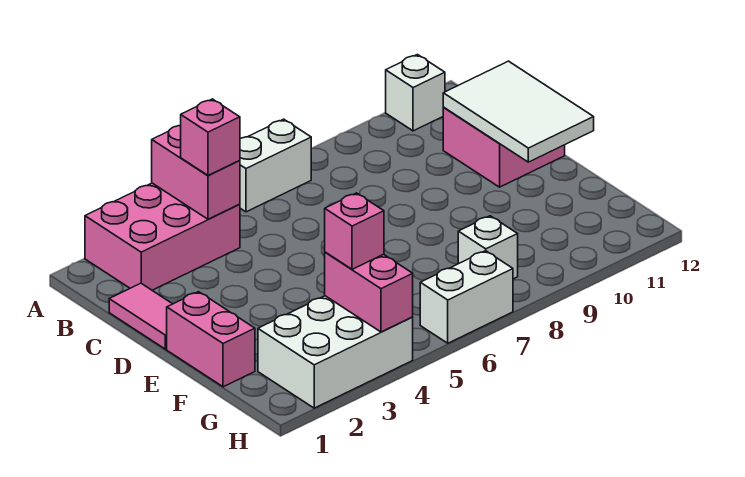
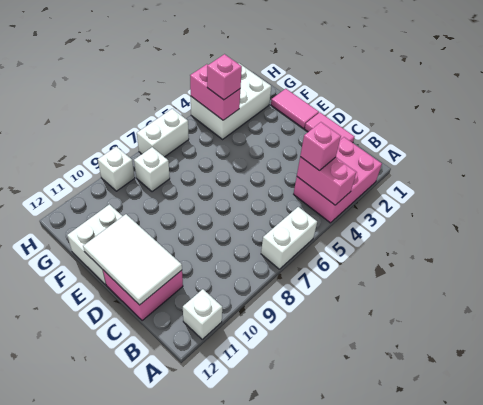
pink brick E1:F1 level 1 -> pink tile E1:F1 level 1
none -> white brick E11:F12 level 1
none -> white brick H9 level 1

